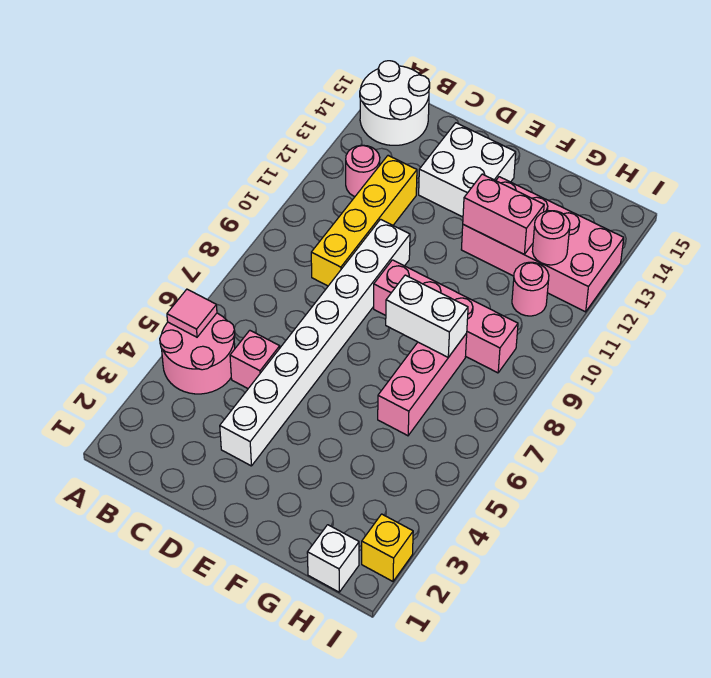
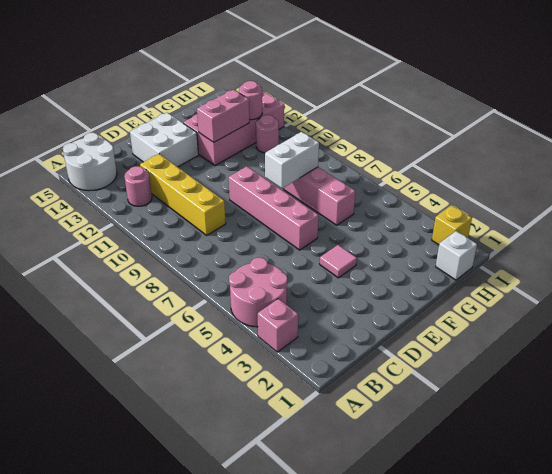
pink tile A5 level 2 -> pink tile E4 level 1
pink brick C5 level 1 -> pink brick A3 level 1
white brick D3:D10 level 1 -> none
pink brick E9:H9 level 1 -> pink brick E6:E9 level 1

